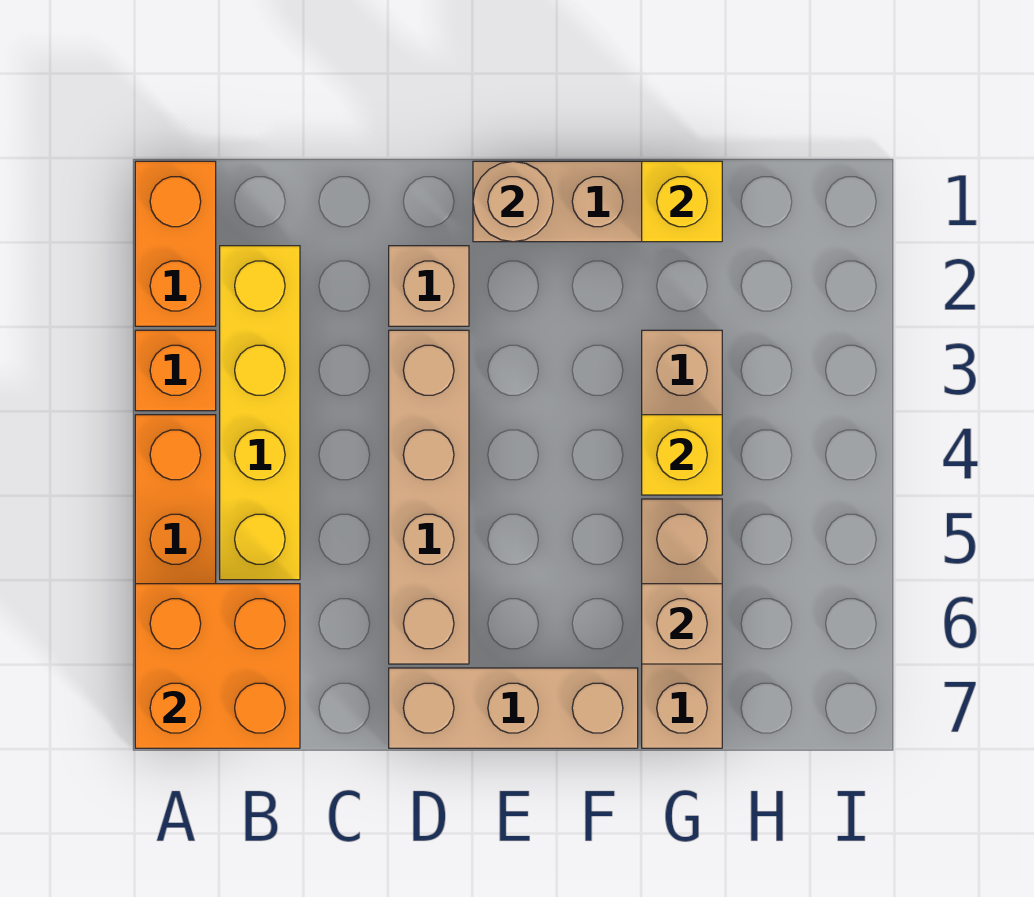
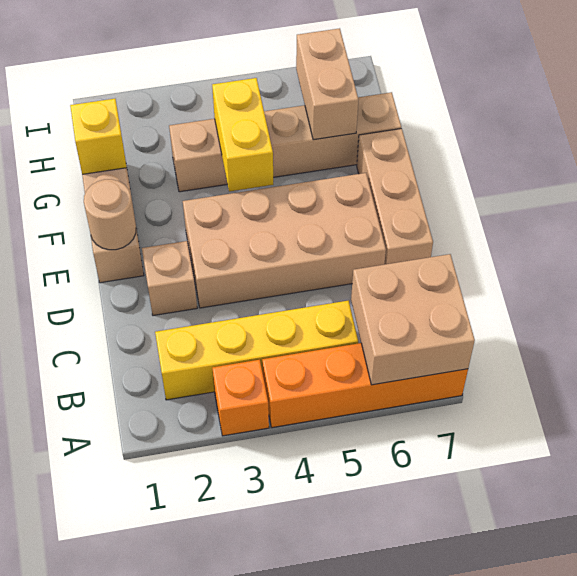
orange brick A1:A2 level 1 -> none
orange brick A6:B7 level 2 -> tan brick A6:B7 level 2
tan brick D3:D6 level 1 -> tan brick D3:E6 level 1
yellow brick G4 level 2 -> yellow brick F4:G4 level 2
tan brick G6 level 2 -> tan brick G6:H6 level 2

